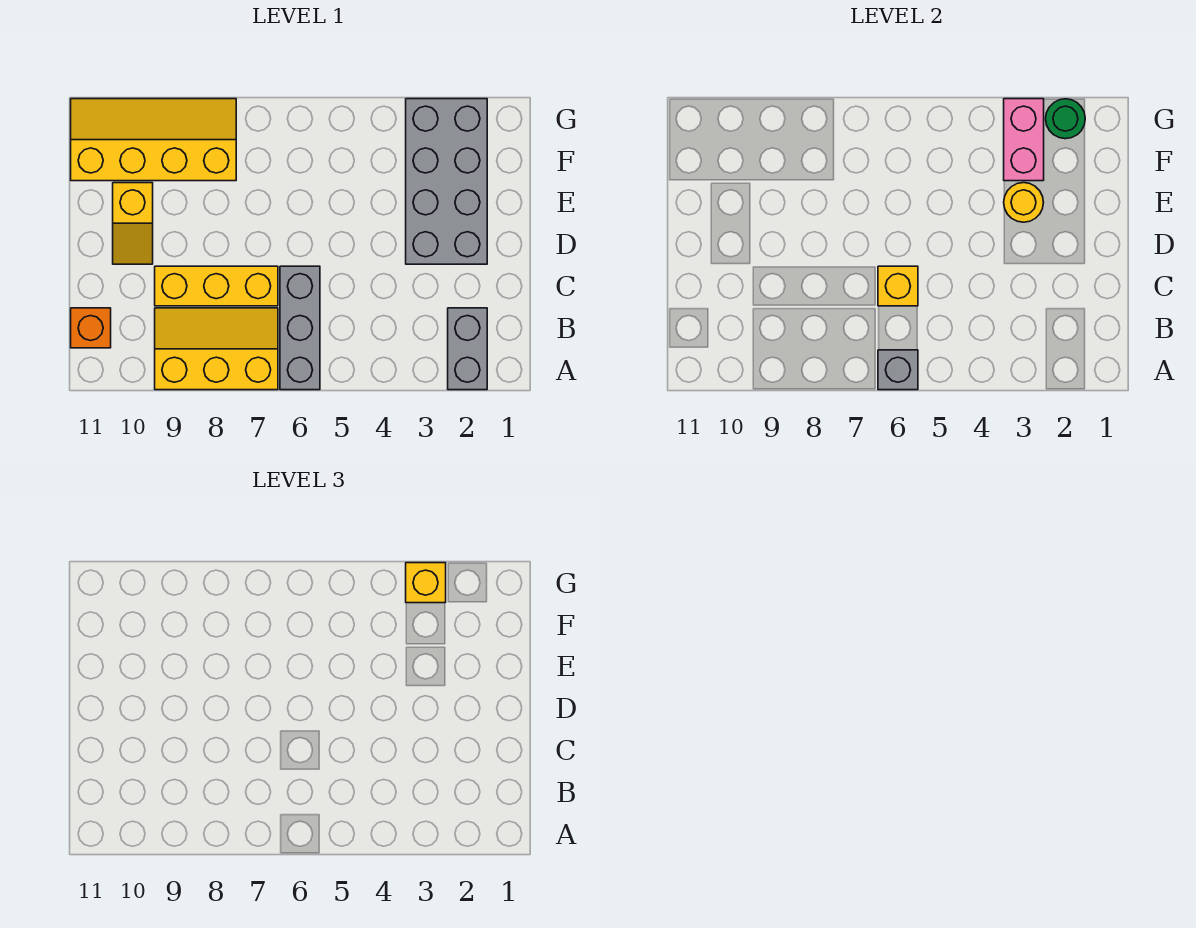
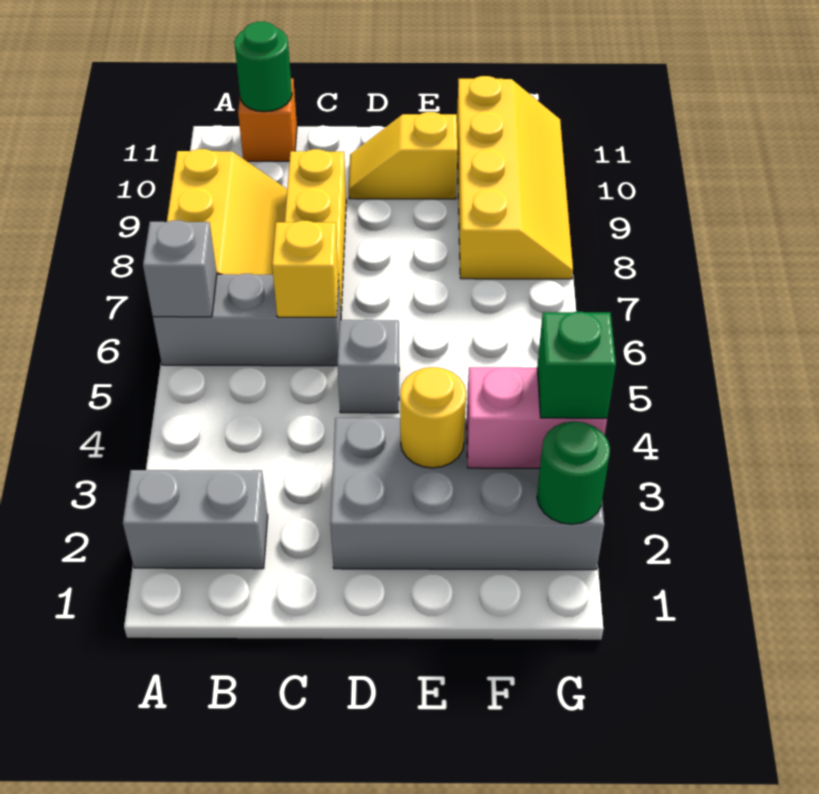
none -> green round brick B11 level 2
none -> grey brick D5 level 1
yellow brick G3 level 3 -> green brick G3 level 3

